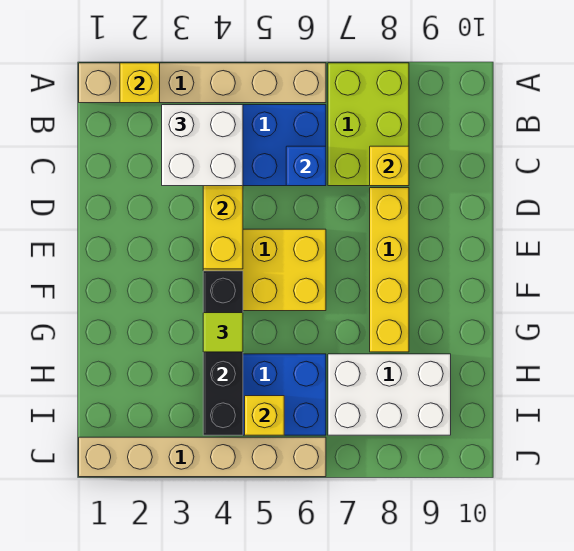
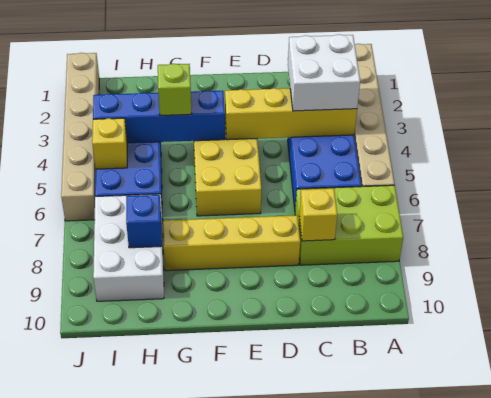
yellow brick A2 level 2 -> none
blue brick C6 level 2 -> blue brick H8 level 2
black brick F4:I4 level 2 -> blue brick F4:I4 level 2
lime tile G4 level 3 -> lime brick G4 level 3

